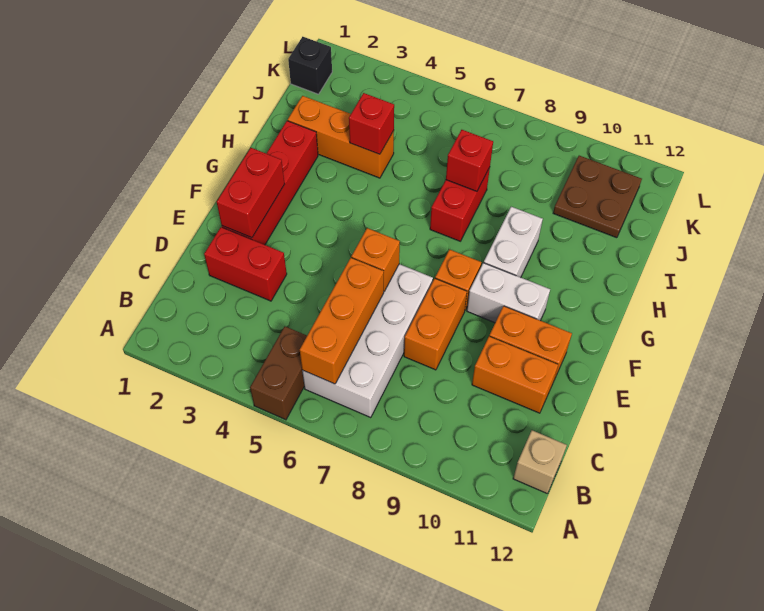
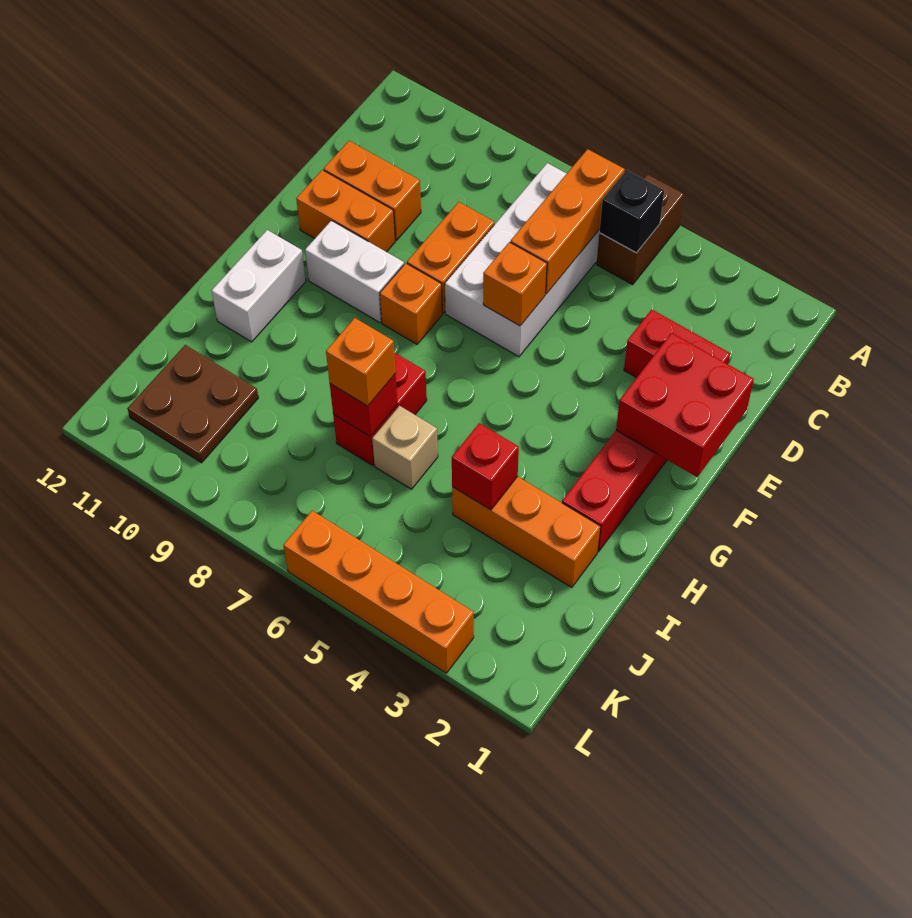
tan brick B12 level 1 -> tan brick I6 level 1
red brick E2:F2 level 2 -> red brick E1:F2 level 2
white brick G9:H9 level 1 -> white brick G11:H11 level 1
none -> orange brick I7 level 3
black brick K1 level 1 -> black brick B5 level 2
none -> orange brick L3:L6 level 1

